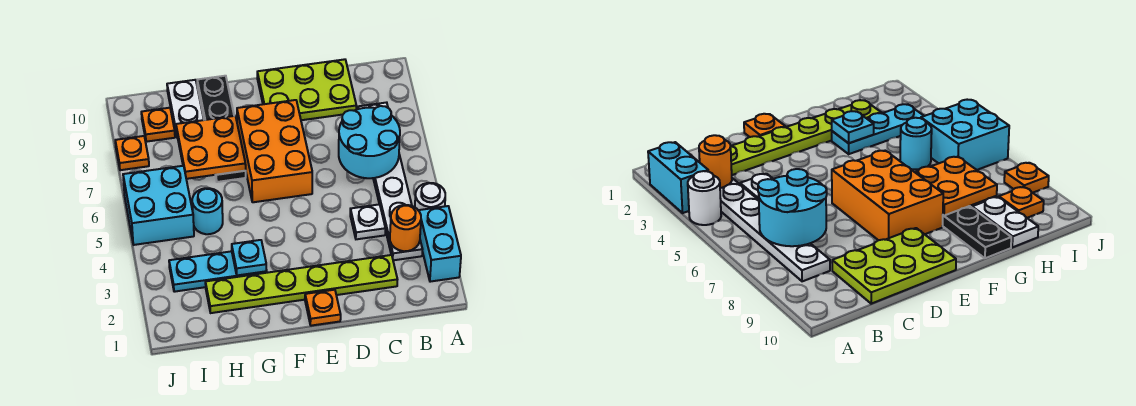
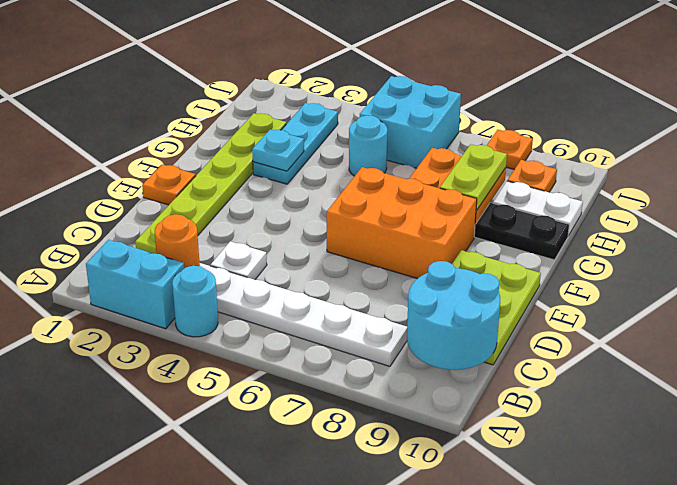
white round brick A4 level 1 -> cyan round brick A4 level 1
cyan round brick B6:C7 level 2 -> cyan round brick B9:C10 level 2
none -> lime plate G8:H8 level 3

